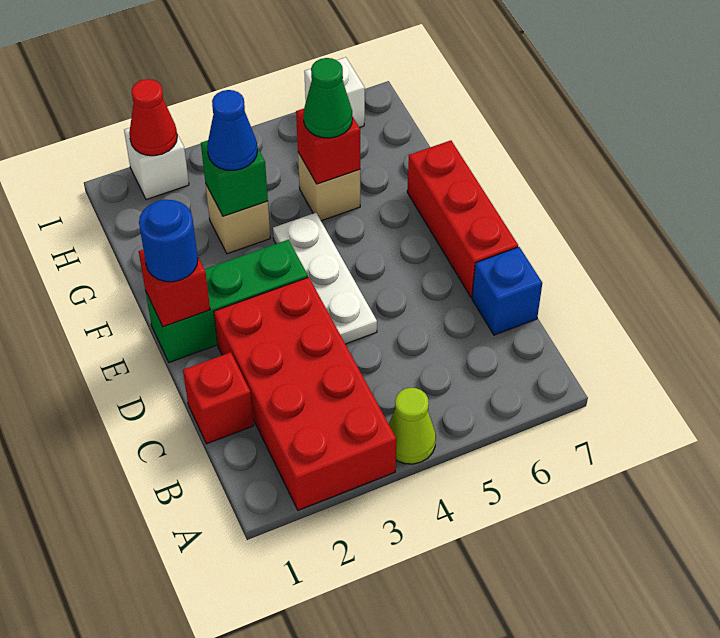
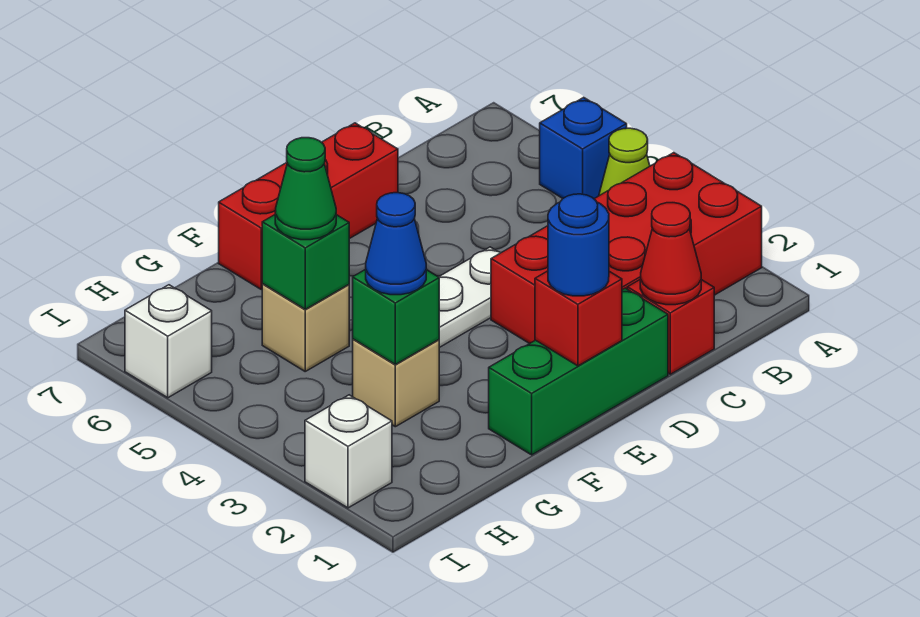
blue brick C7 level 1 -> blue brick A5 level 1
green brick E1:E3 level 1 -> green brick D1:F1 level 1
red brick G5 level 2 -> green brick G5 level 2
red cone I2 level 2 -> red cone C1 level 2

